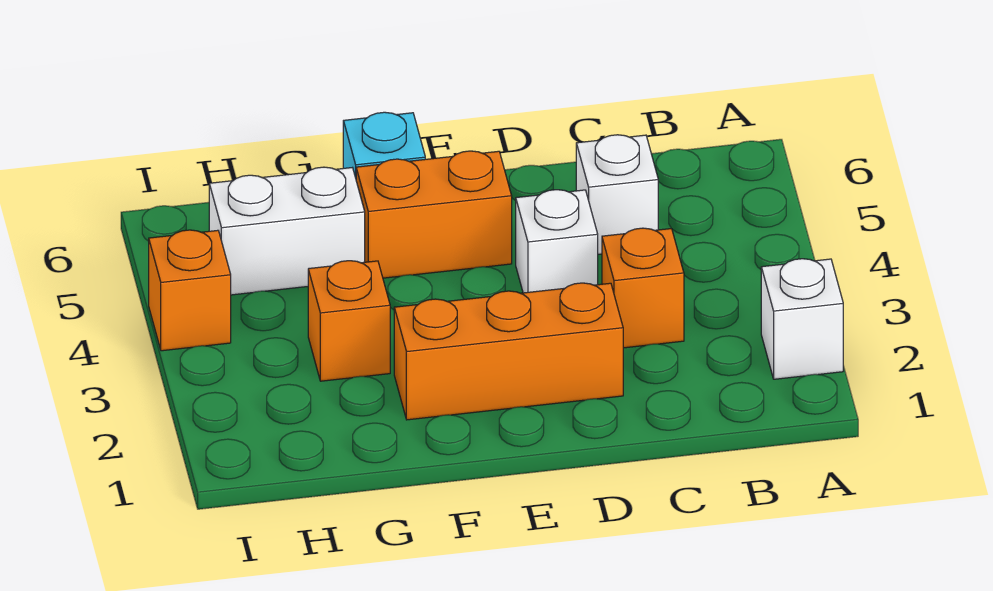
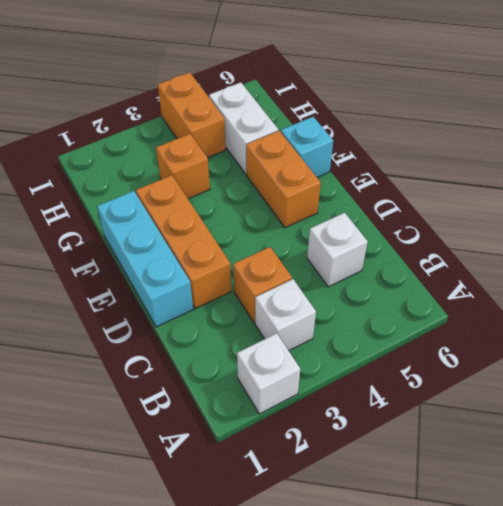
none -> cyan brick D1:F1 level 1
white brick D4 level 1 -> white brick B3 level 1
orange brick I4 level 1 -> orange brick H4:I4 level 1

